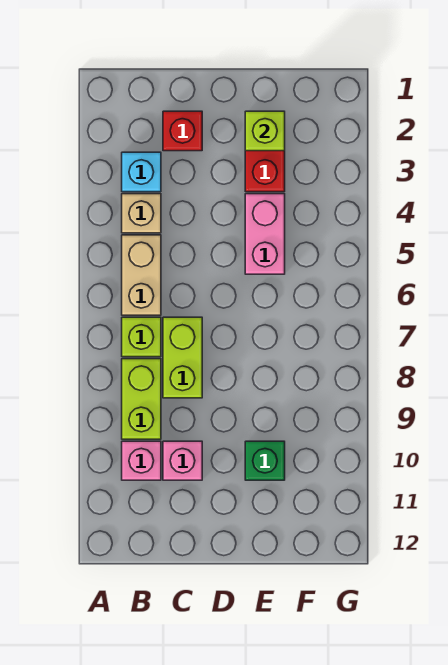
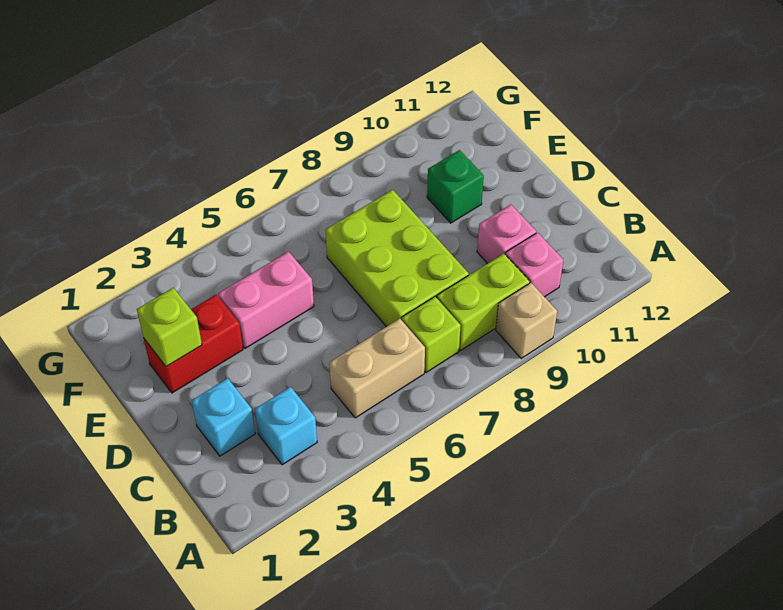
tan brick B4 level 1 -> tan brick A9 level 1
red brick C2 level 1 -> cyan brick C2 level 1
lime brick C7:C8 level 1 -> lime brick C7:E8 level 1

